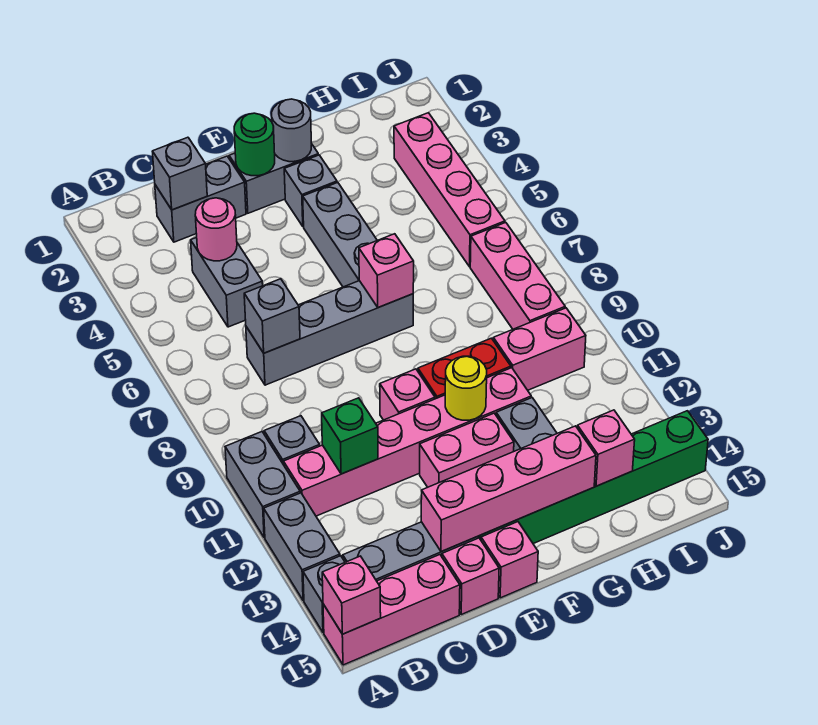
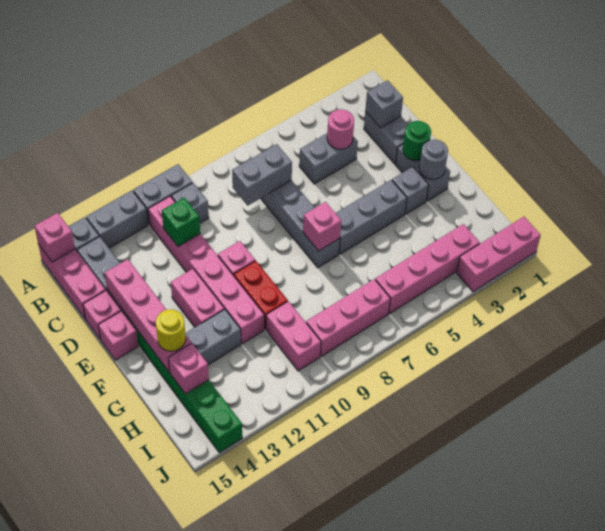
grey brick C7 level 2 -> grey brick C7:C8 level 2
yellow round brick F11 level 2 -> yellow round brick G14 level 3
none -> pink brick J1:J3 level 1

